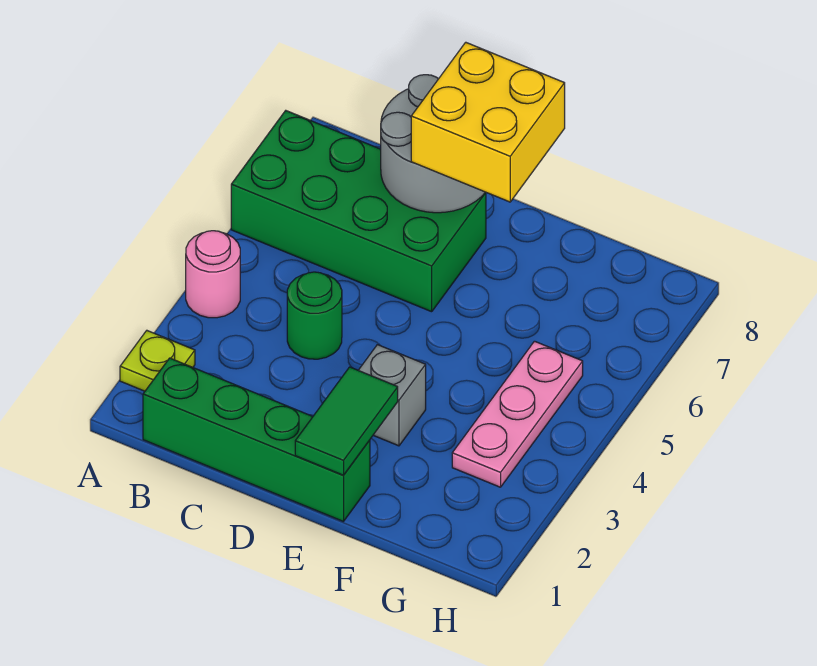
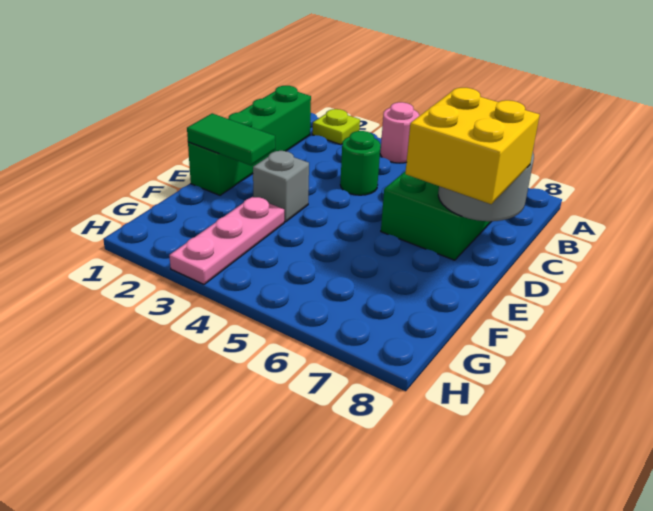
pink plate G3:G5 level 1 -> pink plate F3:H3 level 1

